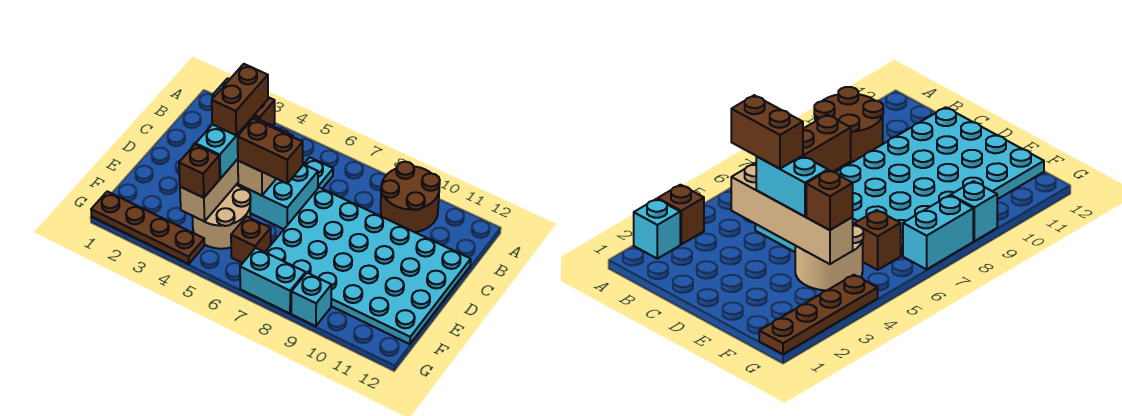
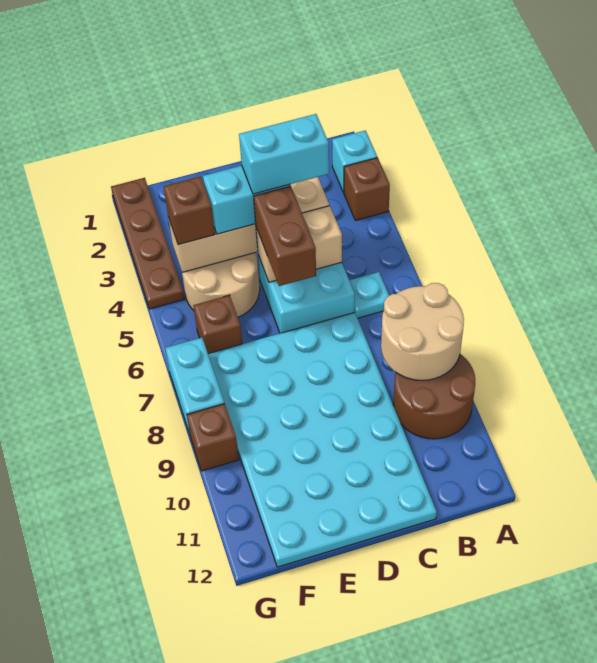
none -> tan round brick A8:B9 level 2
brown brick C4:D4 level 4 -> cyan brick C4:D4 level 4
cyan brick G9 level 1 -> brown brick G9 level 1

